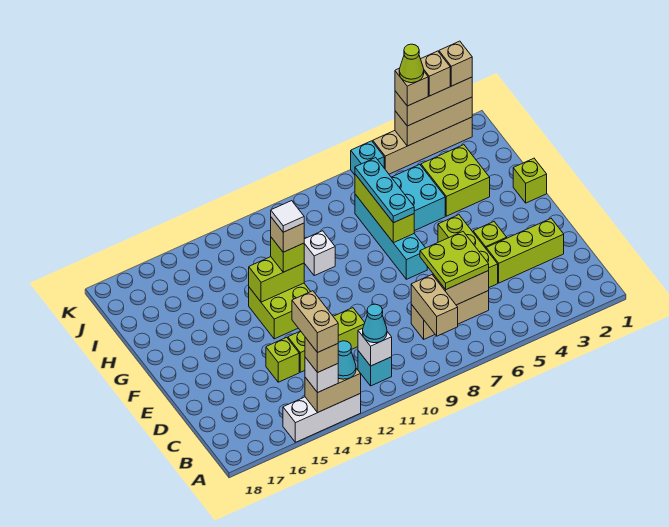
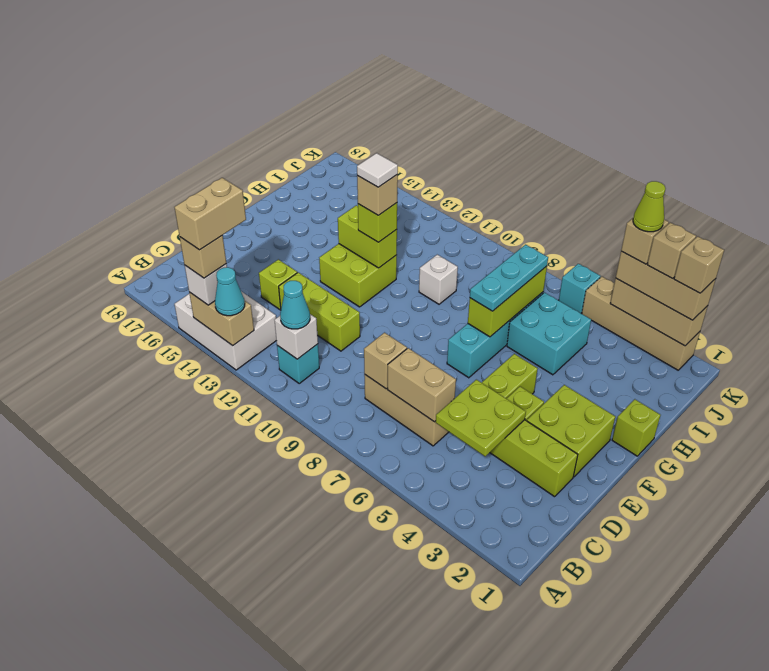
white brick A13:A15 level 1 -> white brick A13:B15 level 1
tan brick B8:C8 level 2 -> tan brick C8 level 2
lime plate C6:D7 level 3 -> lime plate C4:D5 level 2
lime brick H3:I4 level 1 -> lime brick E2:F3 level 1

